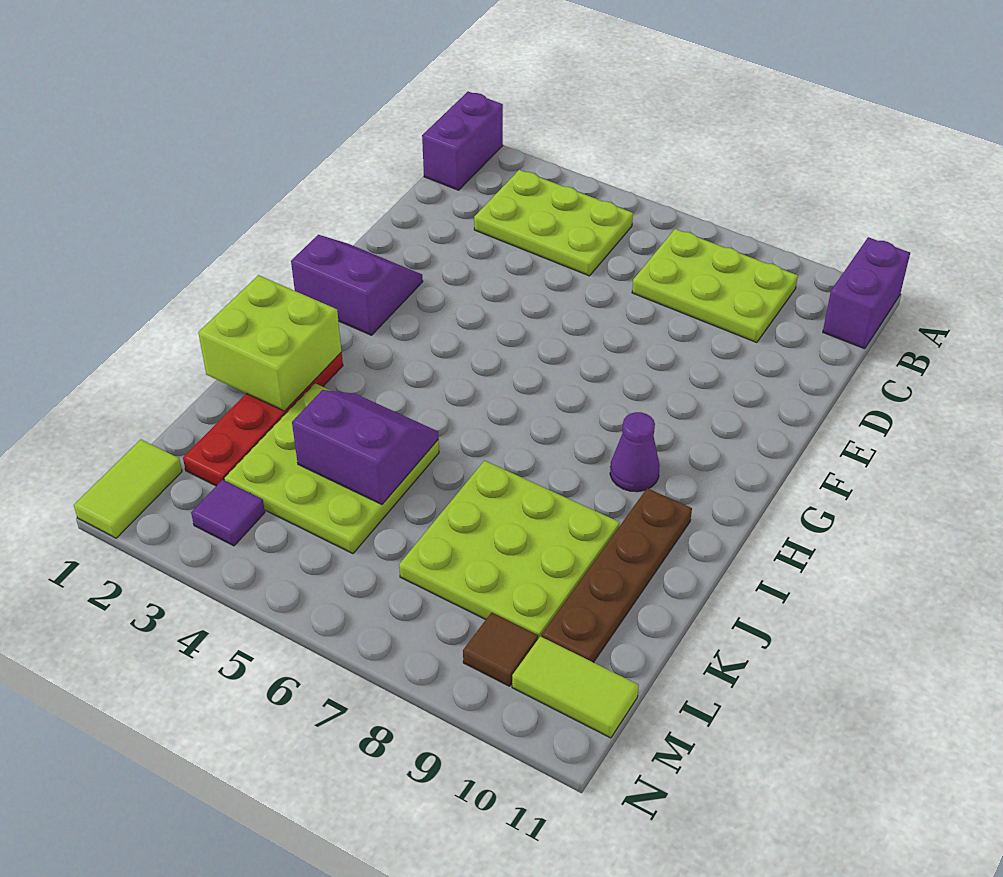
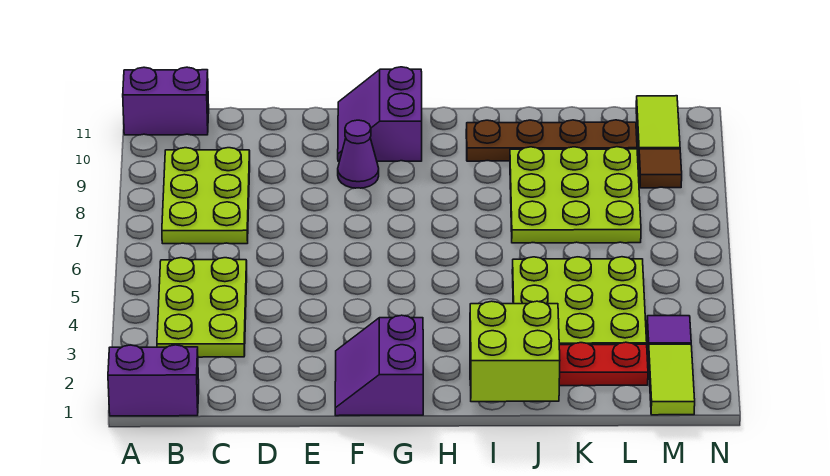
purple cone H9 level 1 -> purple cone F9 level 1
purple slope J4:K5 level 2 top K -> purple slope F10:G11 level 1 top G
lime tile M1:N1 level 1 -> lime tile M1:M2 level 1

